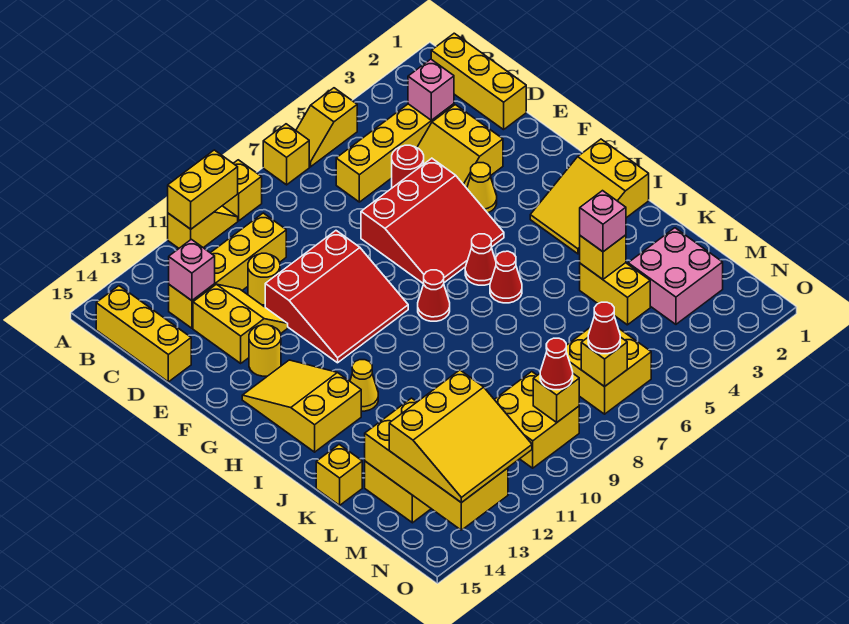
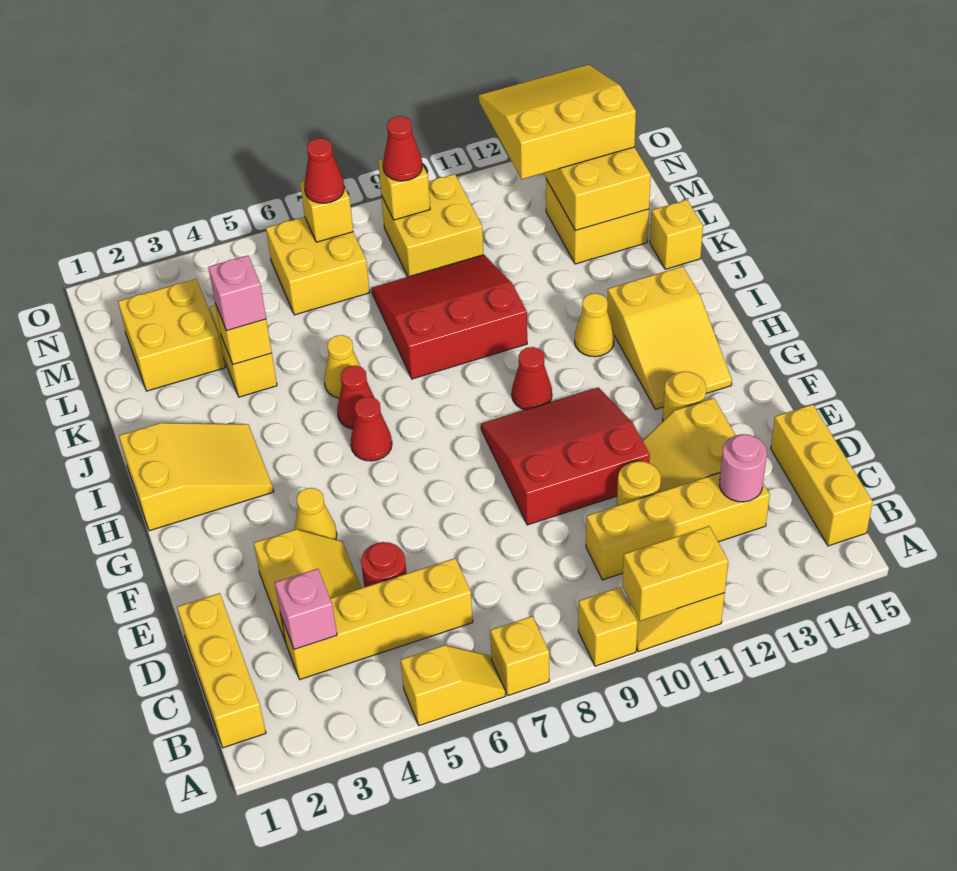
pink brick C13 level 2 -> pink round brick C13 level 2
red slope E5:G7 level 1 top E -> red slope J8:L10 level 1 top J
red cone H8 level 1 -> red cone H10 level 1
none -> yellow cone J6 level 1
pink brick L2:M3 level 1 -> yellow brick L2:M3 level 1

